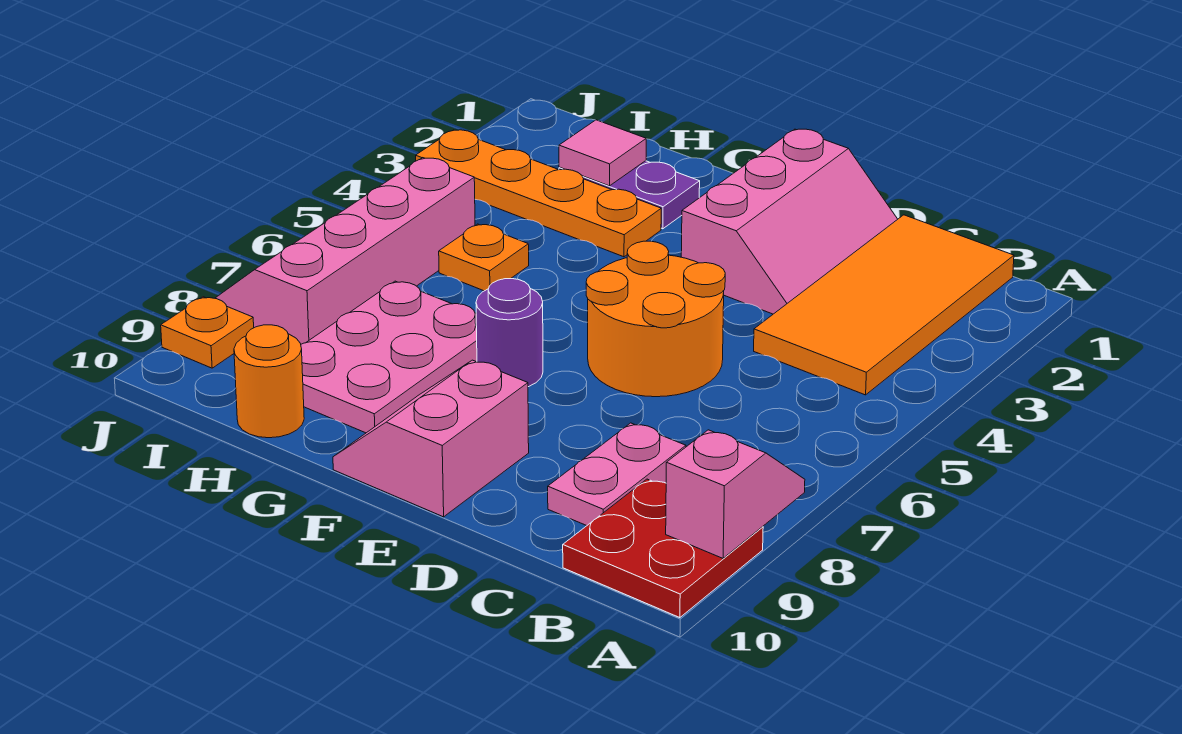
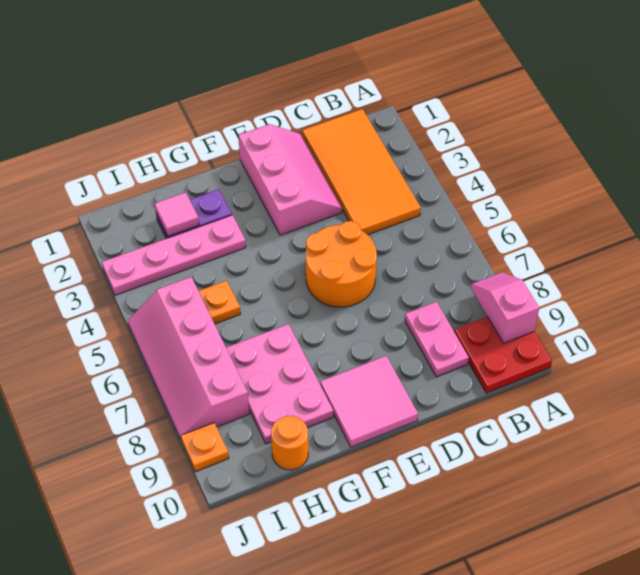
pink slope E9:F10 level 1 top E -> pink tile E9:F10 level 1
purple round brick F7 level 1 -> none
orange plate G3:J3 level 1 -> pink plate G3:J3 level 1

